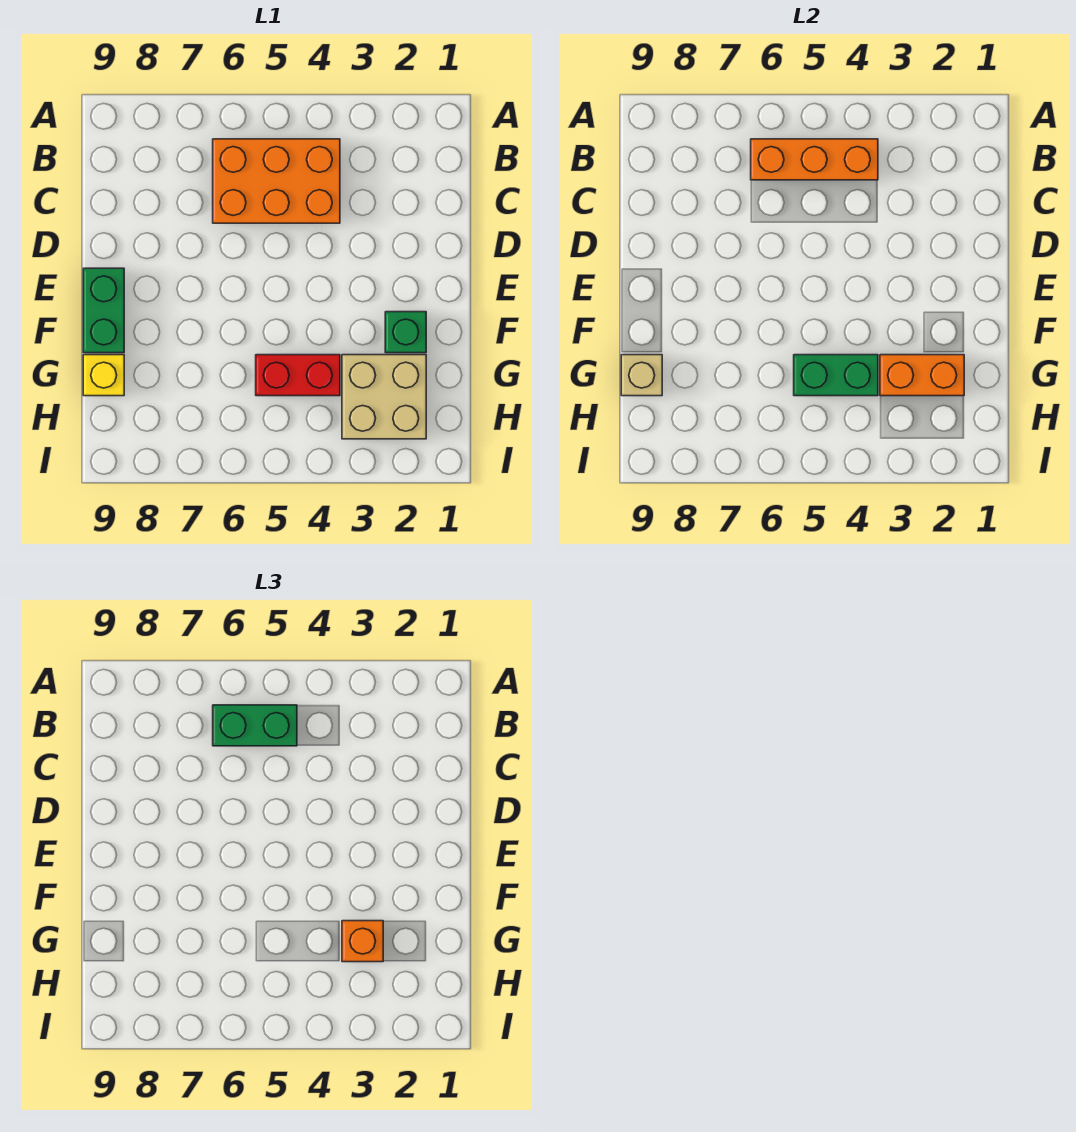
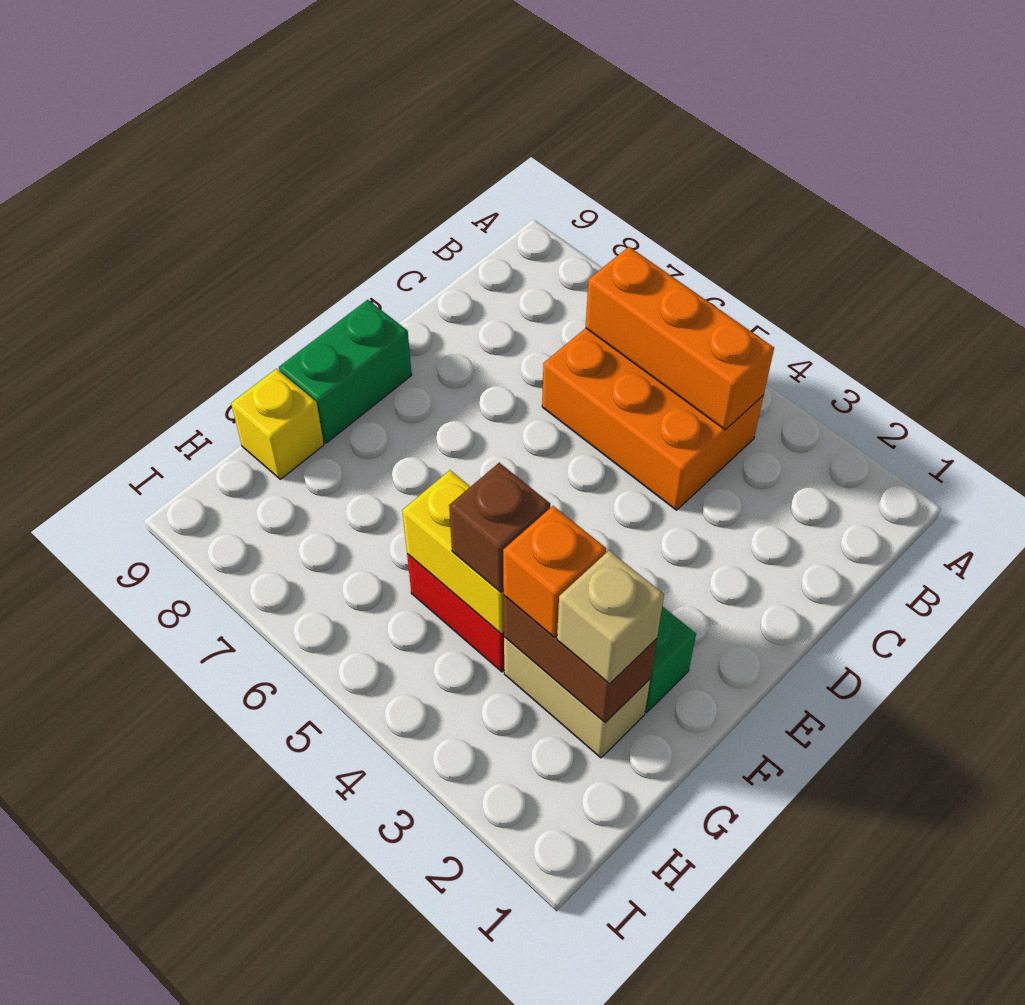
green brick B5:B6 level 3 -> none
tan brick G2:H3 level 1 -> tan brick G2:G3 level 1
orange brick G2:G3 level 2 -> brown brick G2:G3 level 2
green brick G4:G5 level 2 -> yellow brick G4:G5 level 2
none -> brown brick G4 level 3
tan brick G9 level 2 -> tan brick G2 level 3

